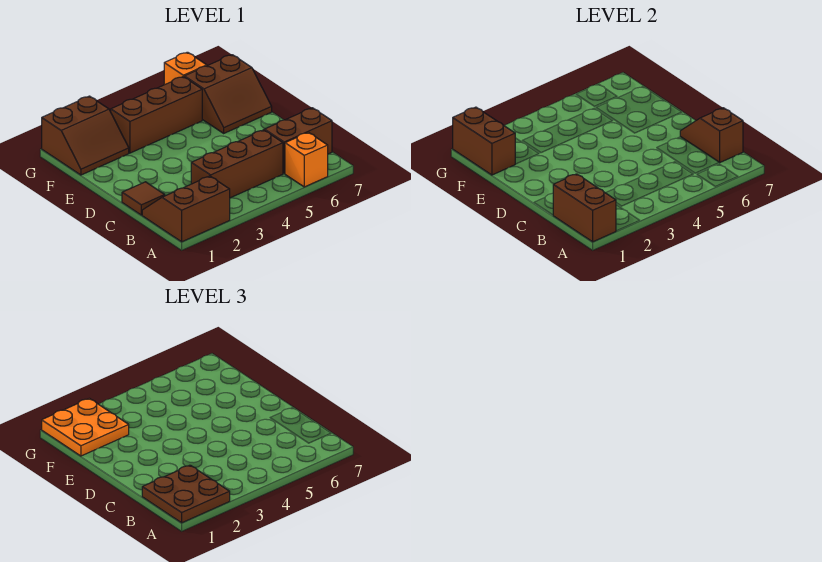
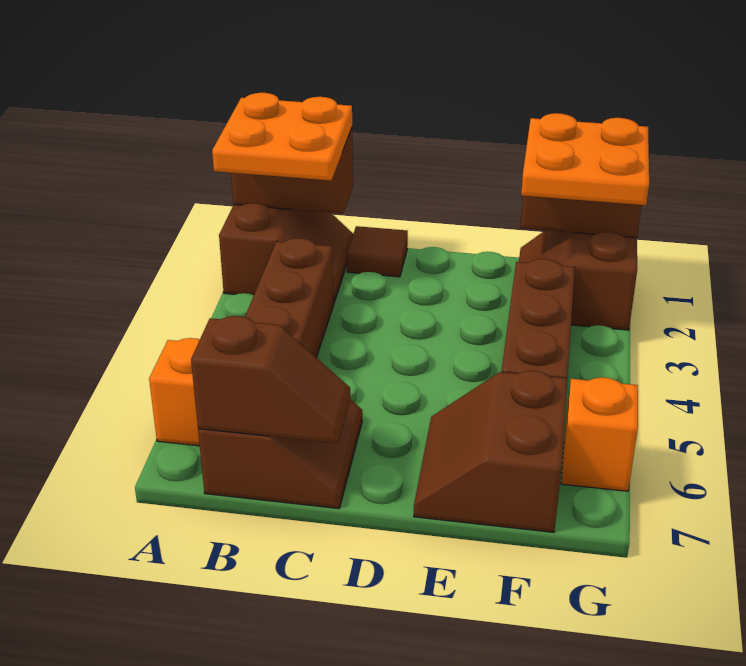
brown plate A1:B2 level 3 -> orange plate A1:B2 level 3

